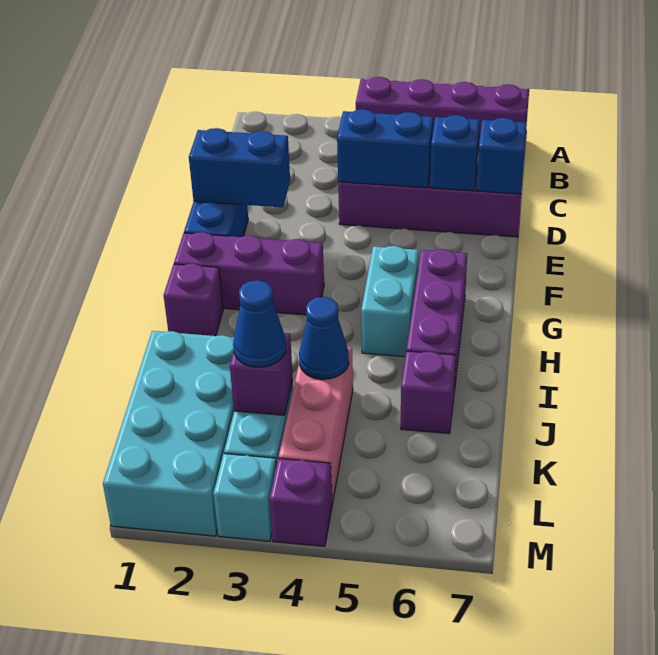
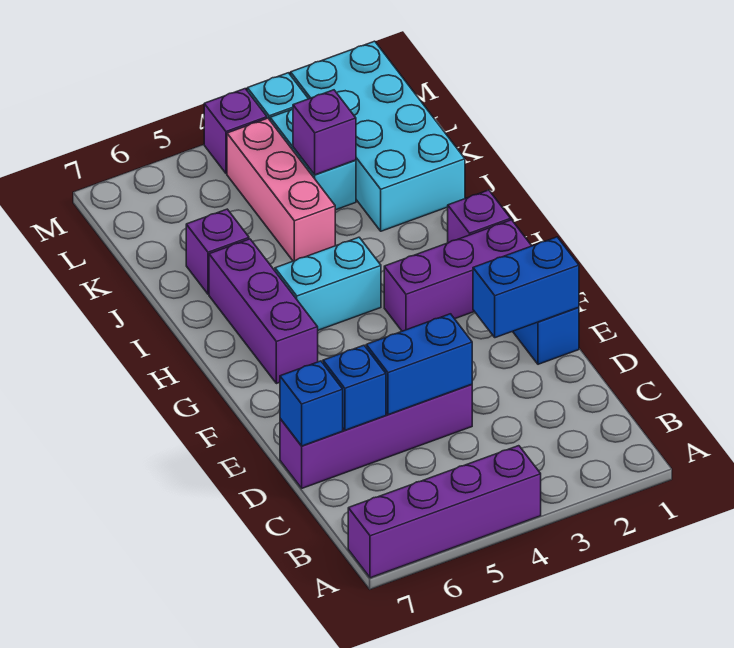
cyan brick G5:H5 level 1 -> cyan brick H4:H5 level 1
blue cone J4 level 2 -> none
blue cone K3 level 3 -> none

